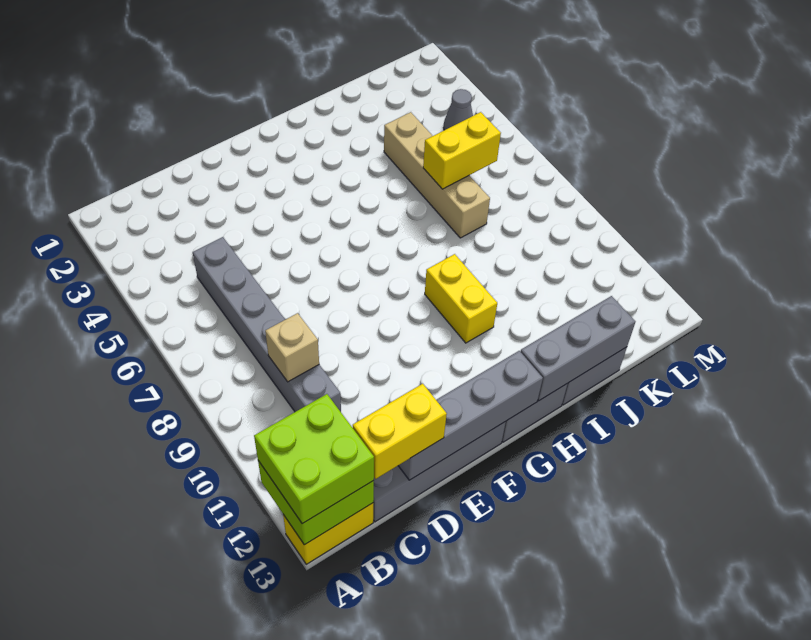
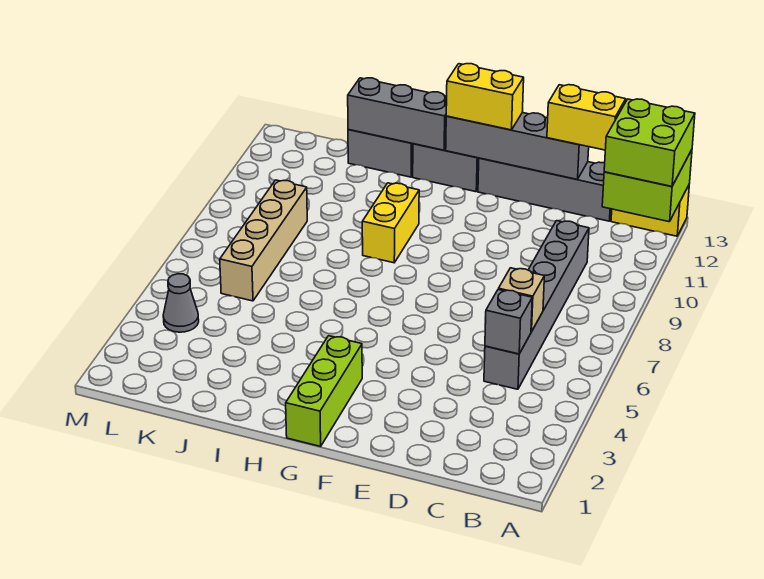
none -> grey brick C5 level 2
tan brick C9 level 2 -> tan brick C6 level 2
none -> lime brick G1:G3 level 1
tan brick J4:J7 level 1 -> tan brick K6:K9 level 1
yellow brick J6:K6 level 2 -> yellow brick F13:G13 level 3

